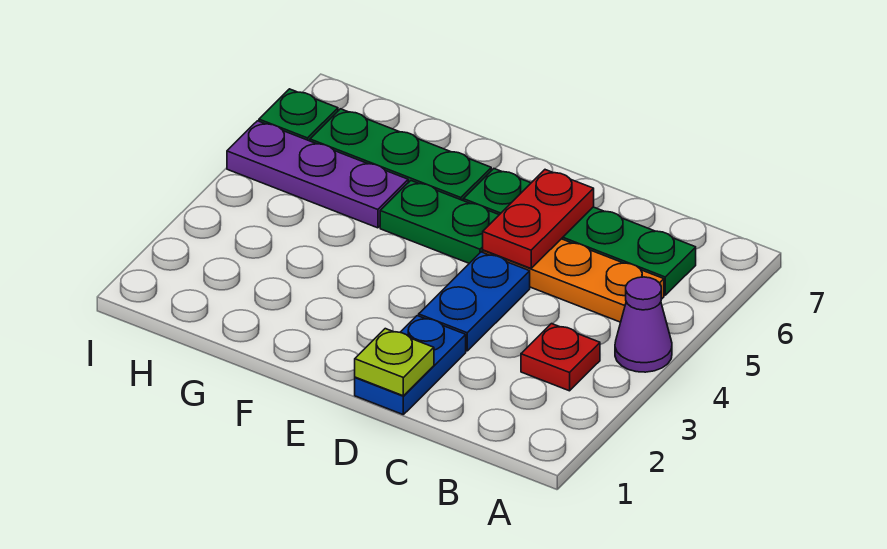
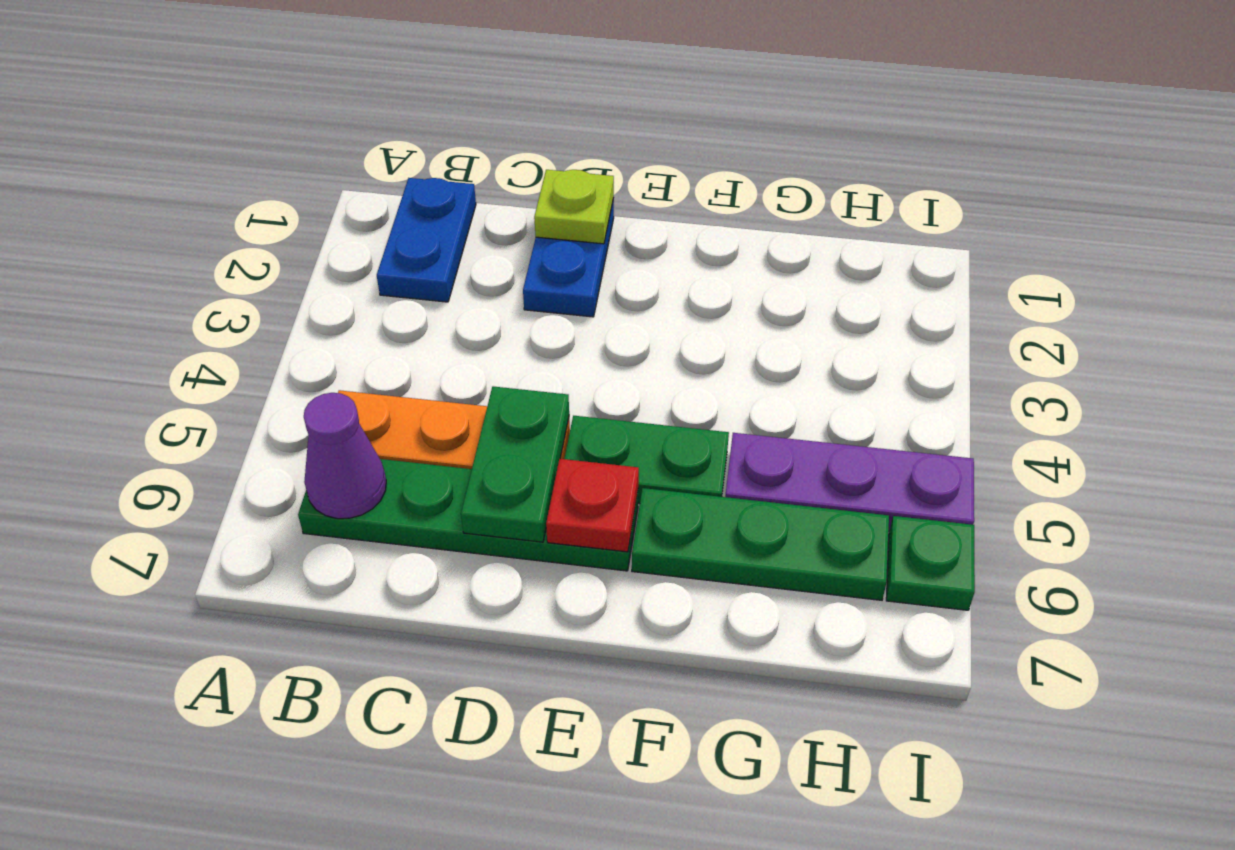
purple cone A4 level 1 -> purple cone B6 level 2
red plate B3 level 1 -> red plate E6 level 2
blue plate D3:D4 level 1 -> blue plate B1:B2 level 1
red plate D5:D6 level 2 -> green plate D5:D6 level 2

